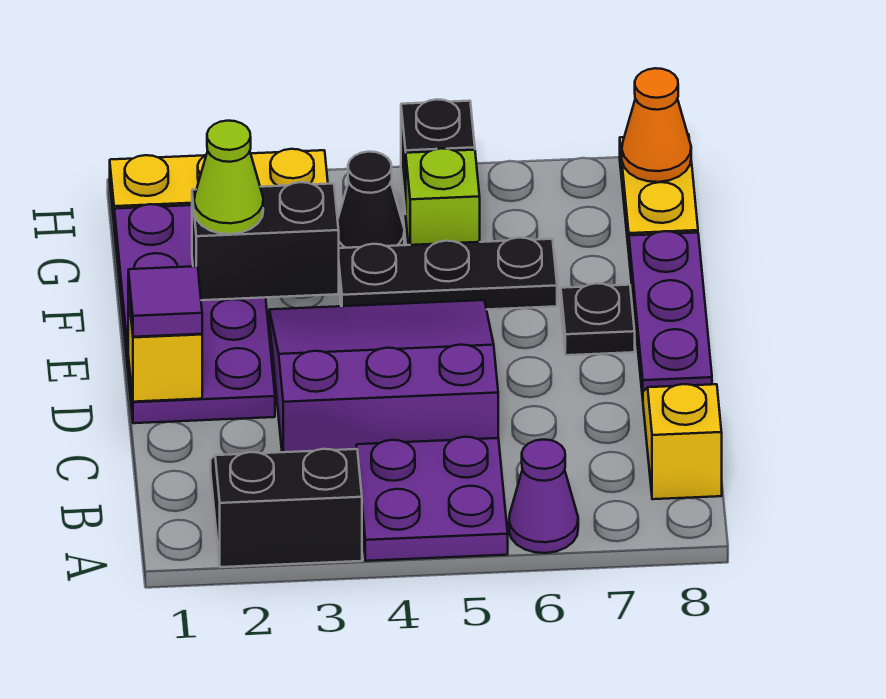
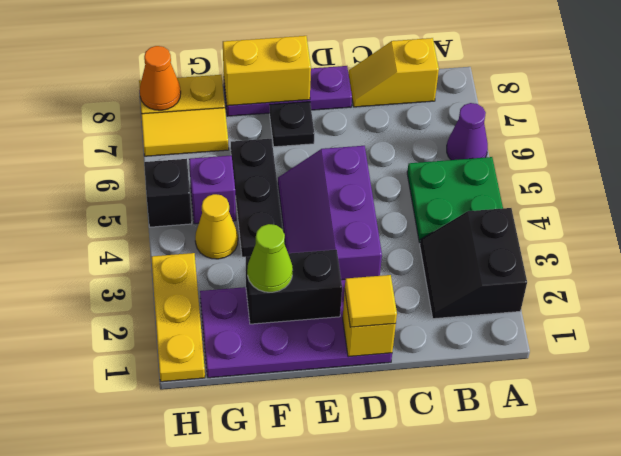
purple plate A4:B5 level 1 -> green plate A4:B5 level 1
purple slope C3:E5 level 1 top C -> purple slope D3:E5 level 1 top D
purple tile D1 level 3 -> yellow tile D1 level 3
none -> yellow brick E8:F8 level 2
black brick F2:F3 level 2 -> black brick E2:F2 level 2
black cone G4 level 1 -> yellow cone G4 level 1
lime brick G5 level 1 -> purple brick G5 level 1
none -> yellow tile G7:H7 level 1

